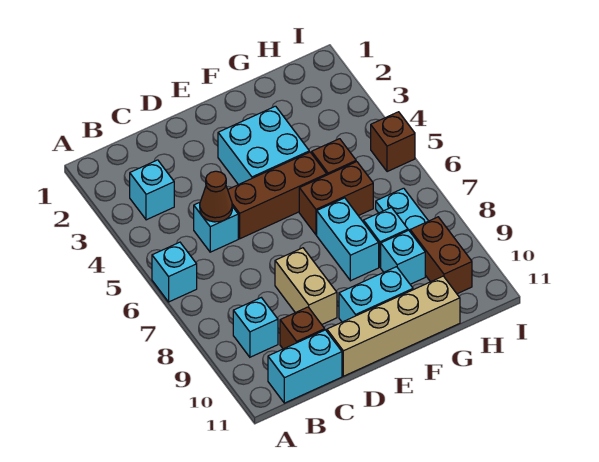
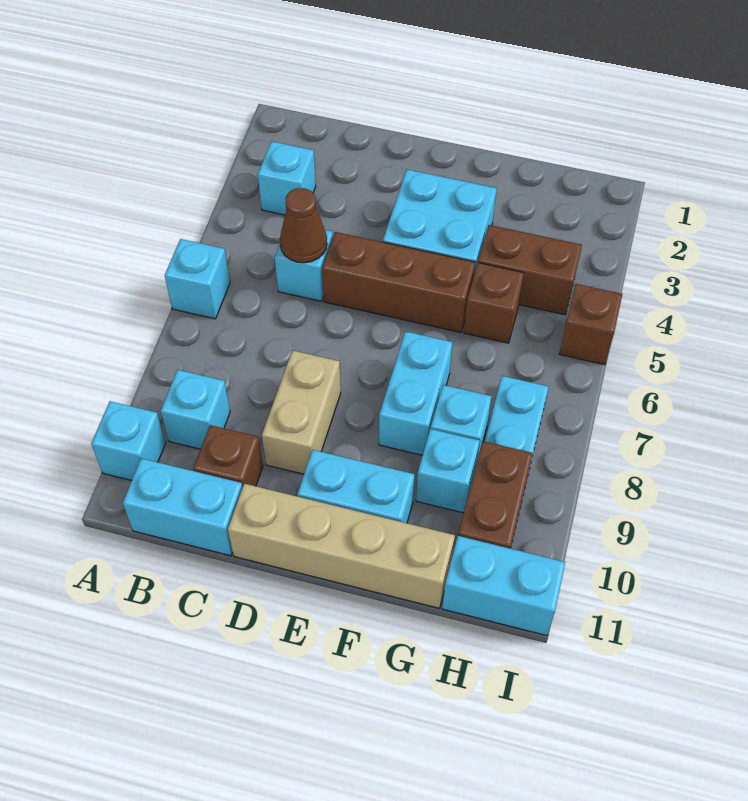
none -> cyan brick A10 level 1
brown brick F6:G6 level 1 -> brown brick G4:H4 level 1
none -> cyan brick H11:I11 level 1

